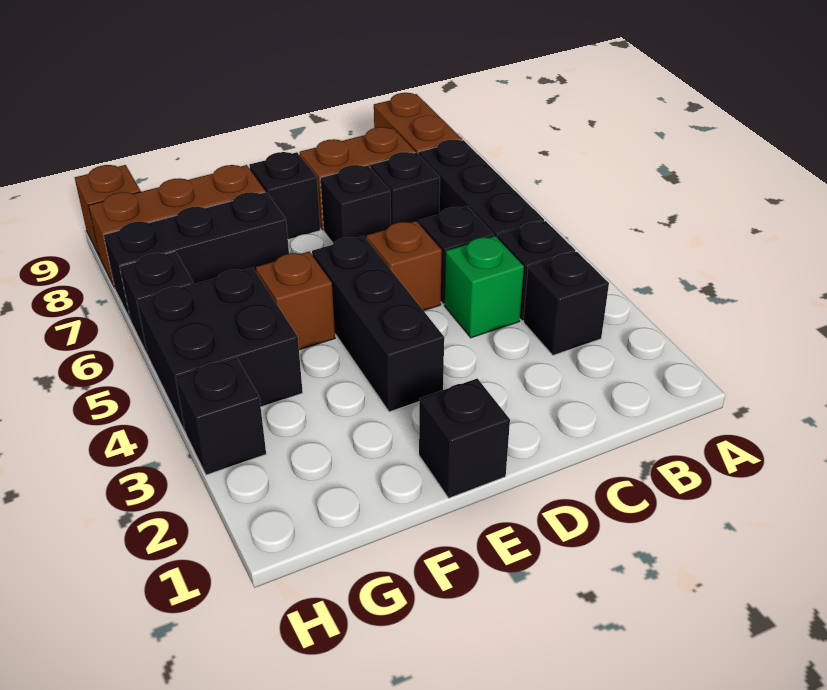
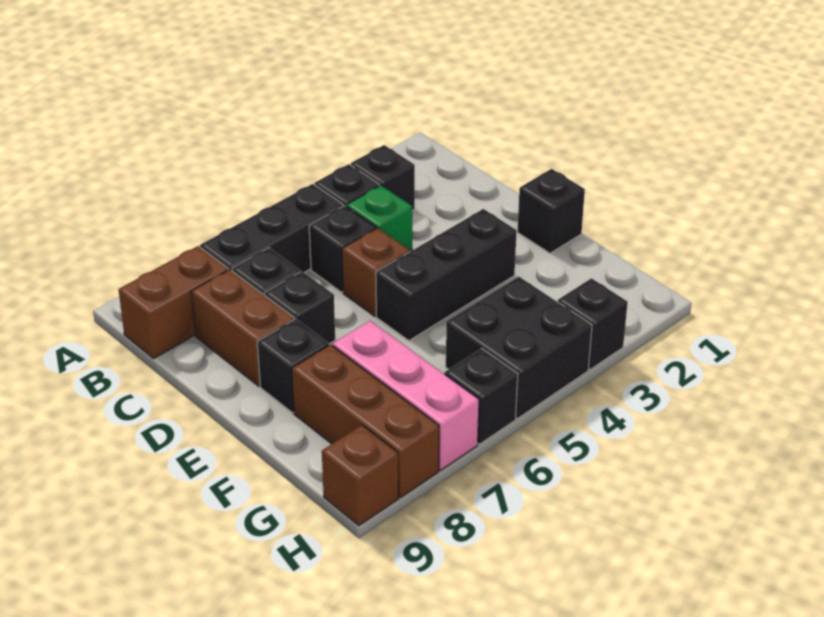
brown brick F5 level 1 -> none
black brick F7:H7 level 1 -> pink brick F7:H7 level 1

